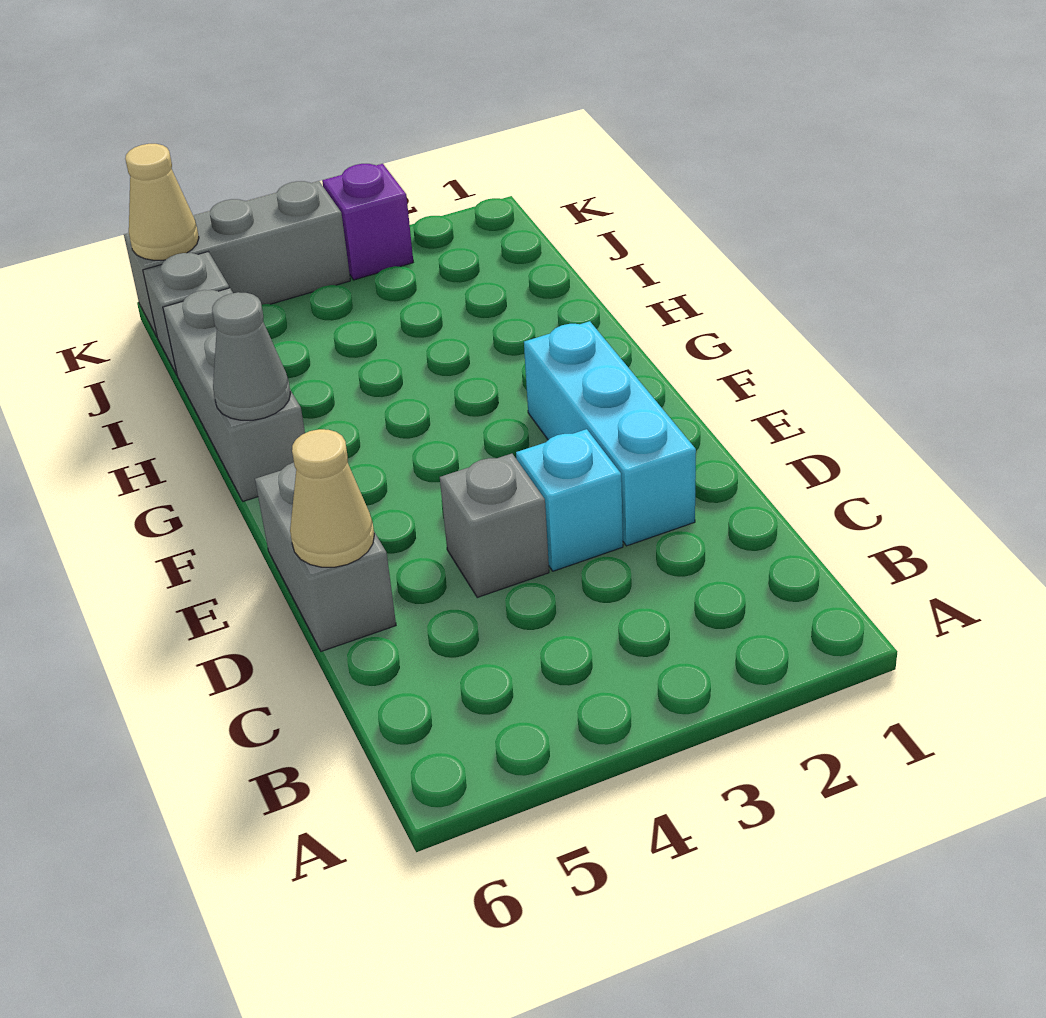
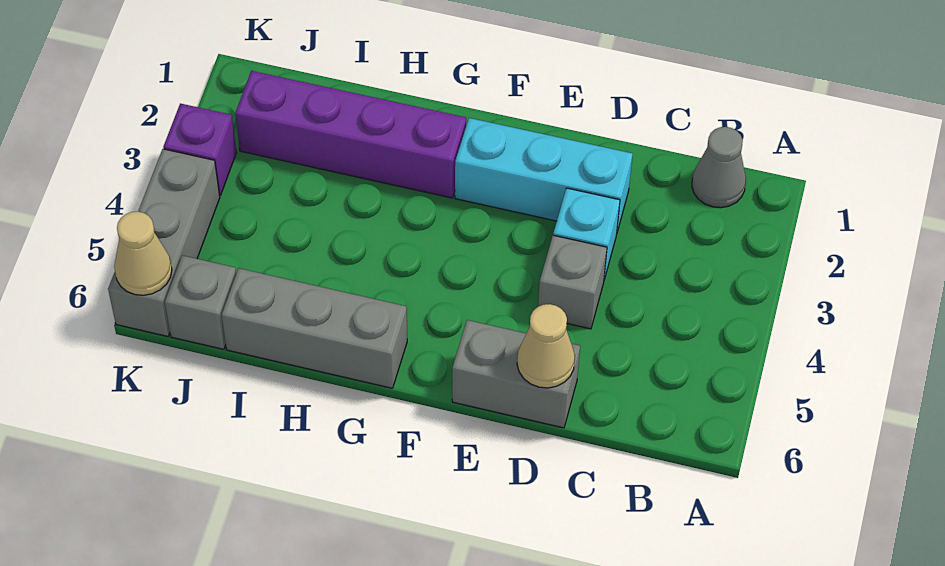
none -> purple brick G2:J2 level 1
grey cone G6 level 2 -> grey cone B1 level 1

